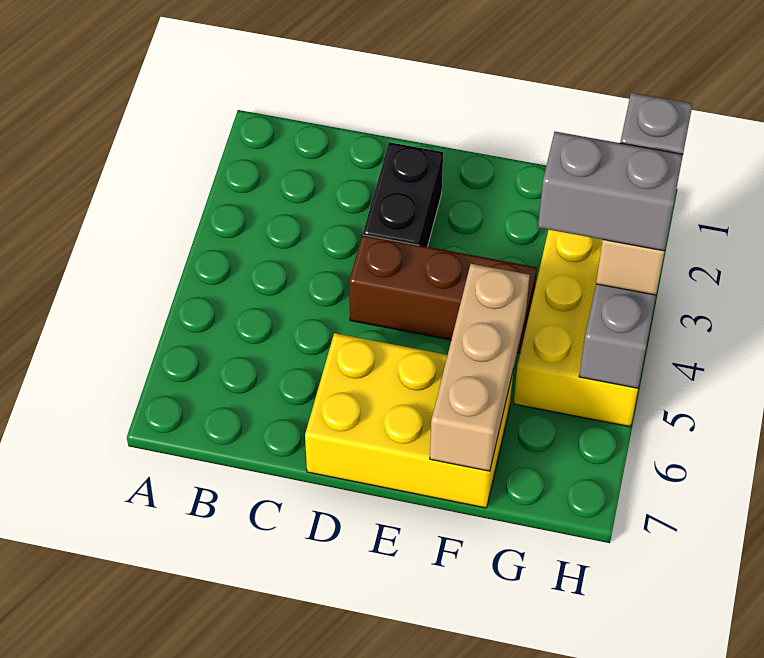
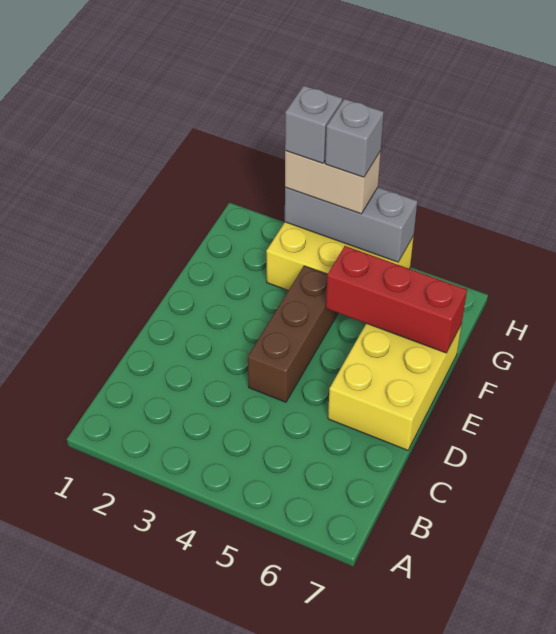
black brick D2:D3 level 1 -> none
tan brick F5:F7 level 2 -> red brick F5:F7 level 2
grey brick G4:H4 level 4 -> grey brick H4 level 4

